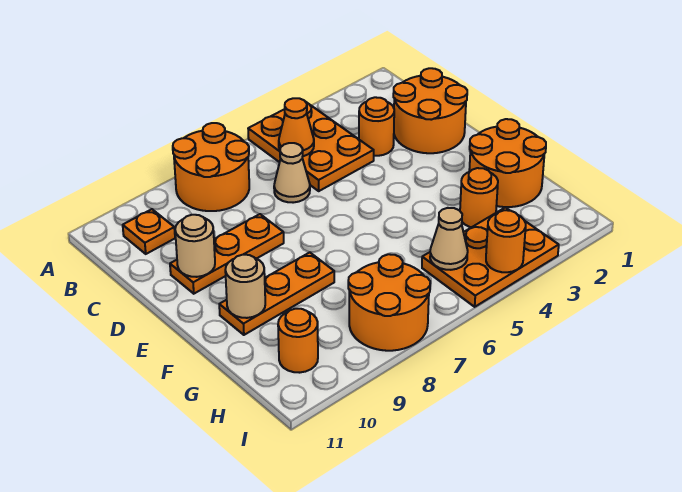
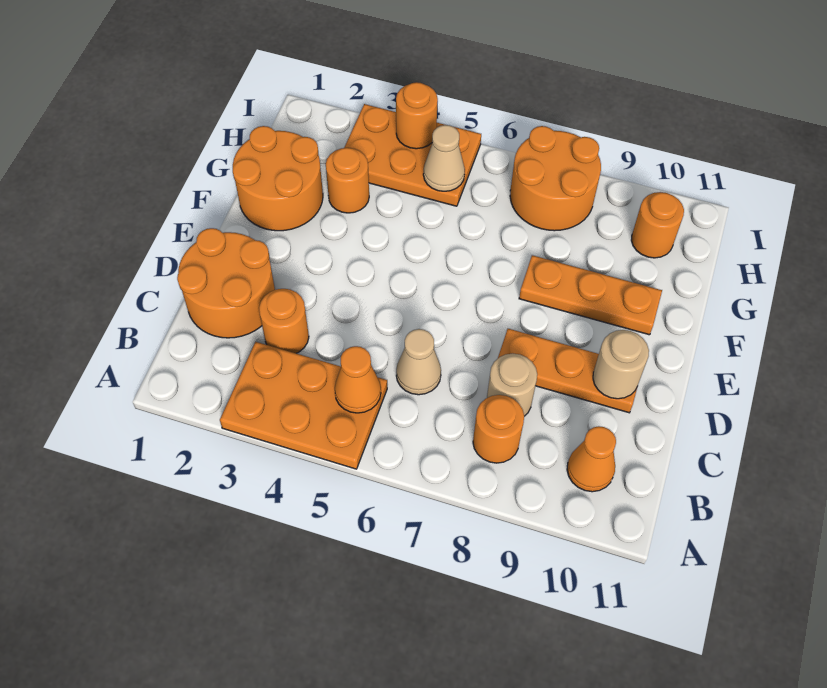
orange plate A4:C5 level 1 -> orange plate A3:B5 level 1
orange round brick A7:B8 level 1 -> orange round brick B8 level 1
orange plate B10 level 1 -> orange cone B10 level 1
tan round brick F10 level 2 -> tan round brick C8 level 1

